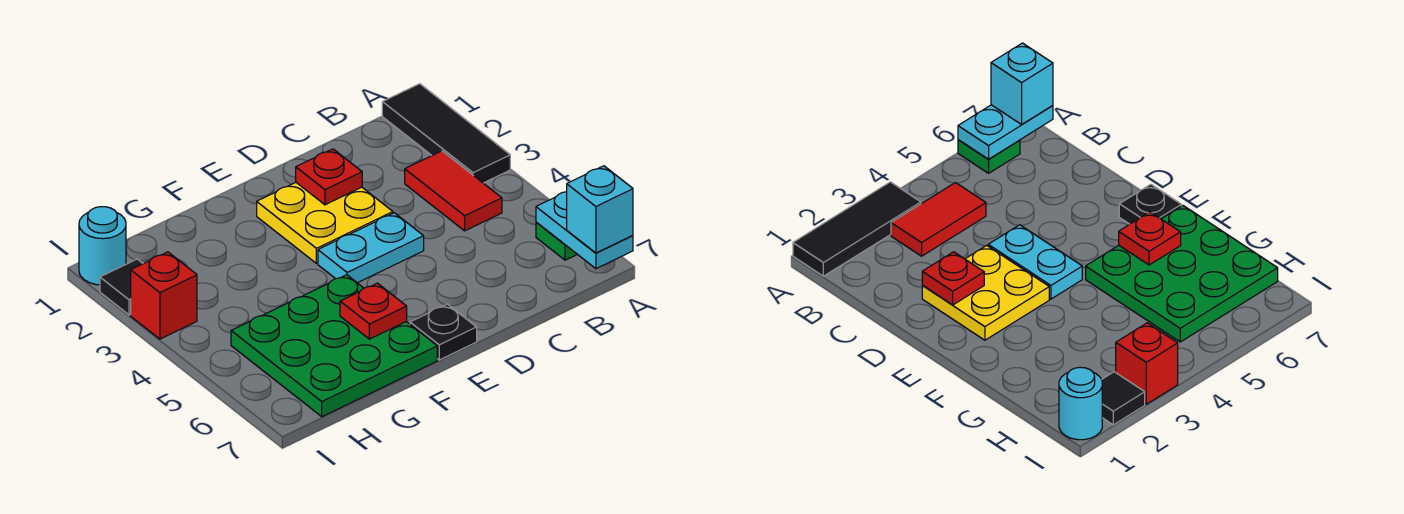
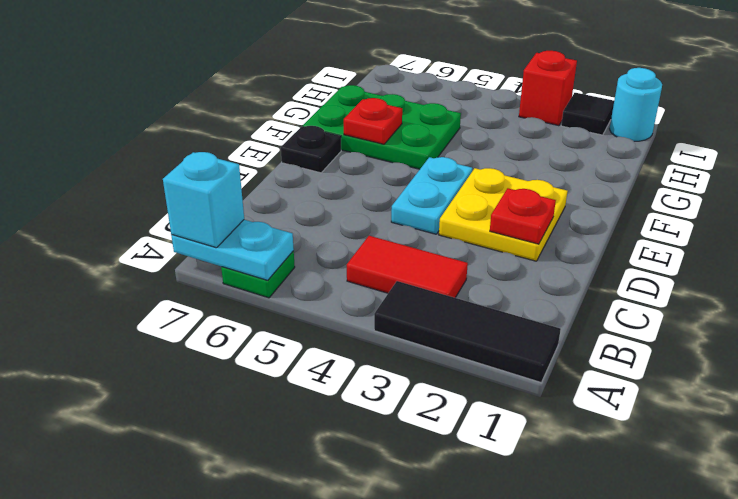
green plate F5:H7 level 1 -> green plate F5:G7 level 1

